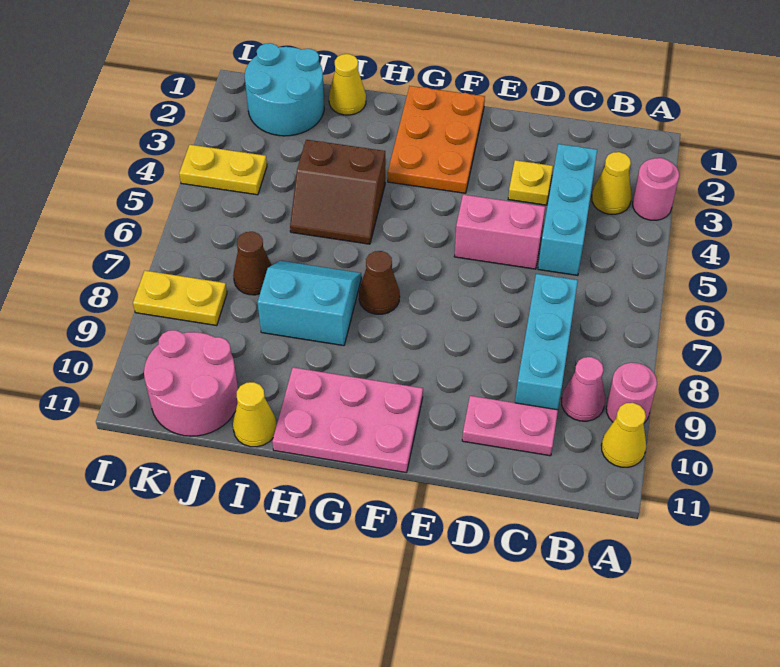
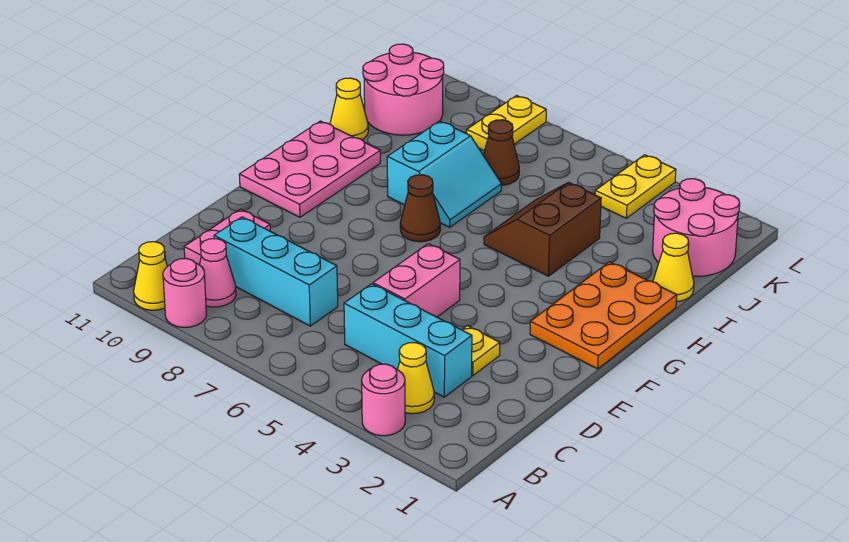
orange plate F1:G3 level 1 -> orange plate F1:H2 level 1
cyan round brick J1:K2 level 1 -> pink round brick J1:K2 level 1

